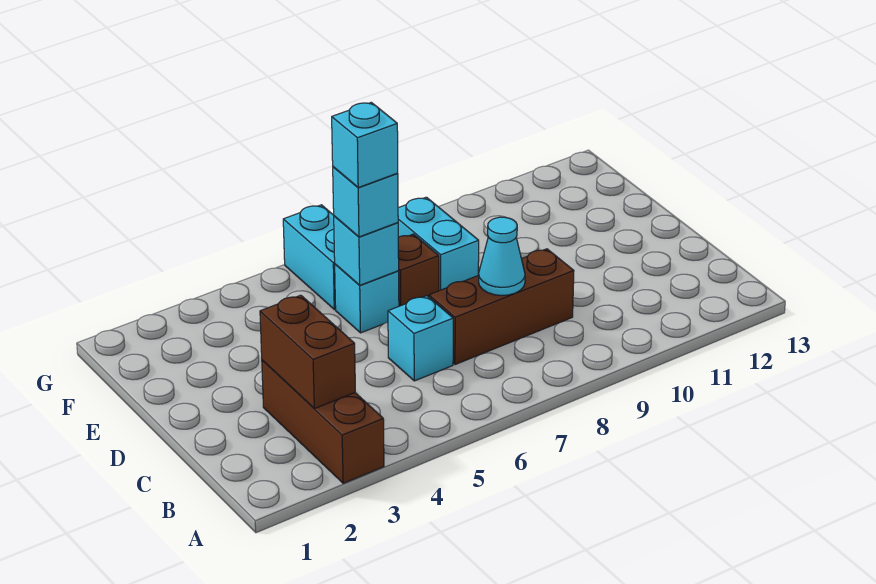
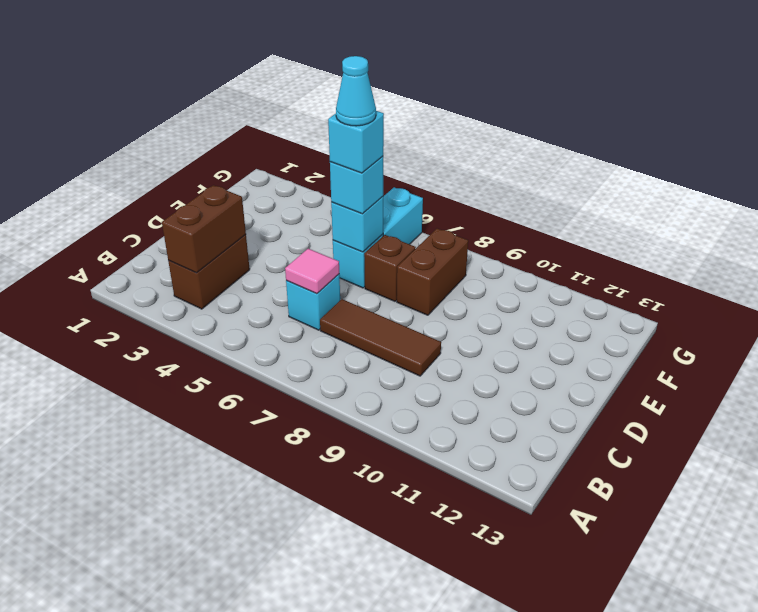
brown brick A3:C3 level 1 -> brown brick B3:C3 level 1
none -> pink tile C6 level 2
brown brick C7:C9 level 1 -> brown tile C7:C9 level 1
cyan cone C8 level 2 -> cyan cone E6 level 5
cyan brick E8:F8 level 1 -> brown brick E8:F8 level 1

